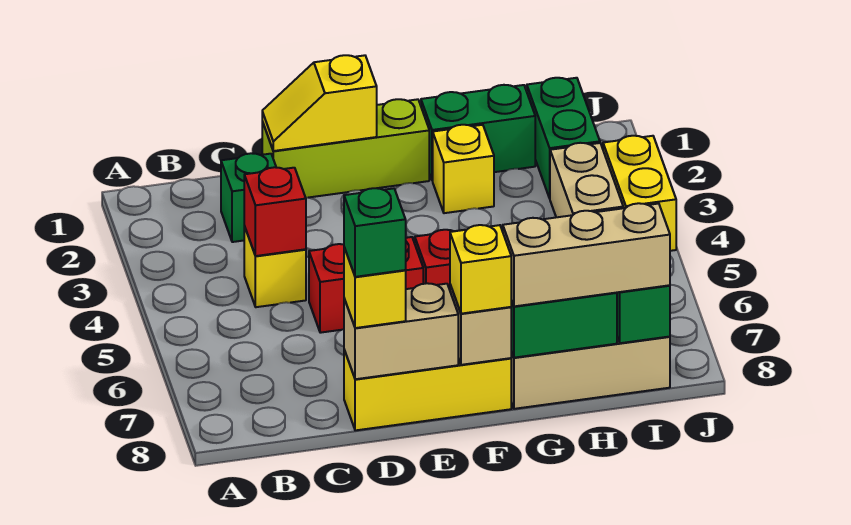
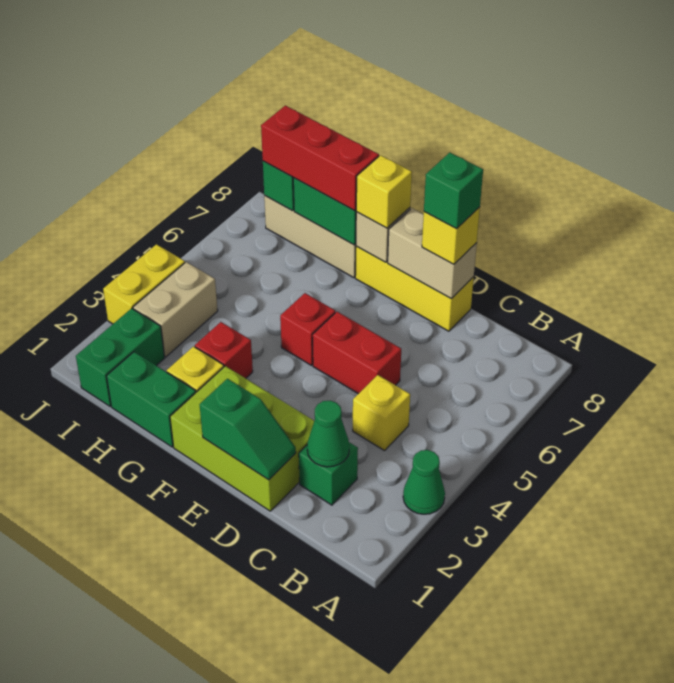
none -> green cone A3 level 1
none -> green cone C2 level 2
red brick C4 level 2 -> red brick G3 level 1
lime brick D1:F1 level 1 -> lime brick D1:F2 level 1
yellow slope D1:E1 level 2 top E -> green slope D1:E1 level 2 top E
tan brick G8:I8 level 3 -> red brick G8:I8 level 3

